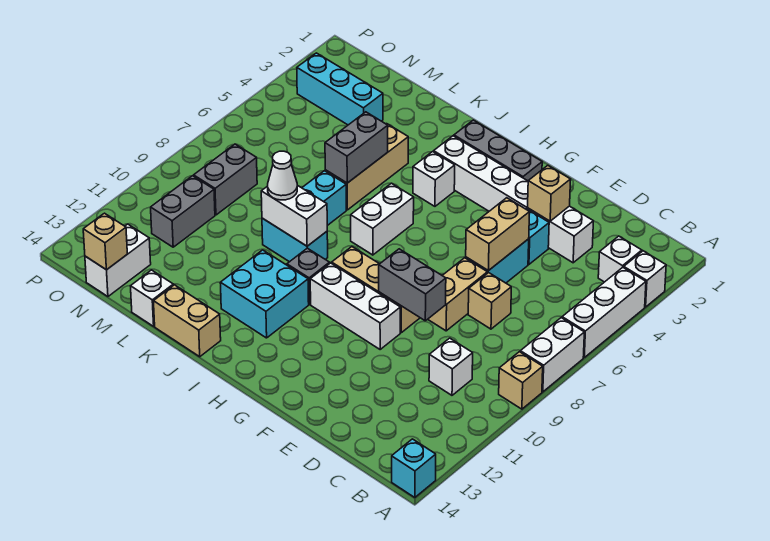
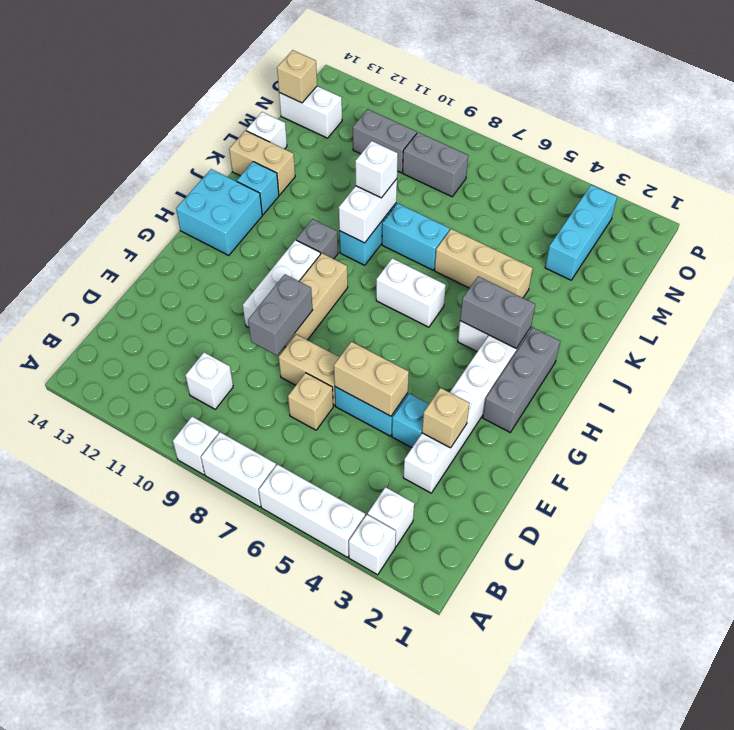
tan brick A9 level 1 -> white brick A9 level 1
cyan brick A14 level 1 -> cyan brick J13 level 1
cyan brick I11:J12 level 1 -> cyan brick H13:I14 level 1
tan brick J14:K14 level 1 -> tan brick K13:K14 level 1
grey brick K5:K6 level 2 -> grey brick I3:I4 level 2
white cone K9 level 3 -> white brick K9 level 3

